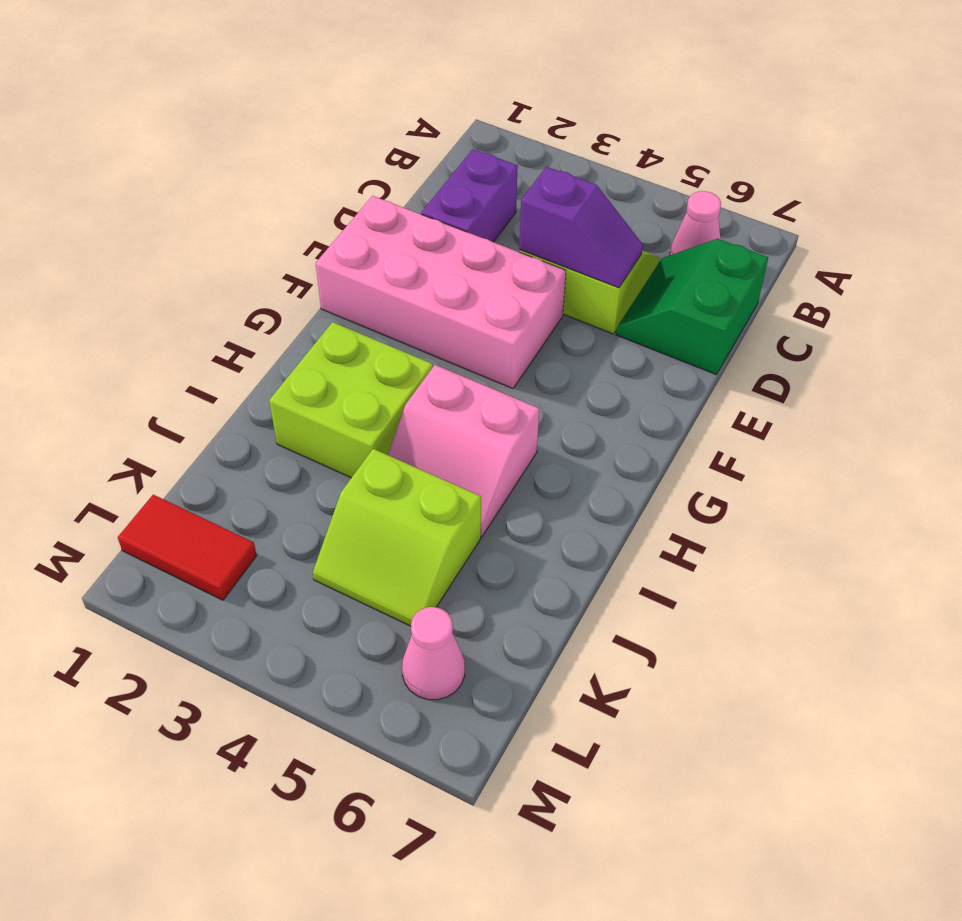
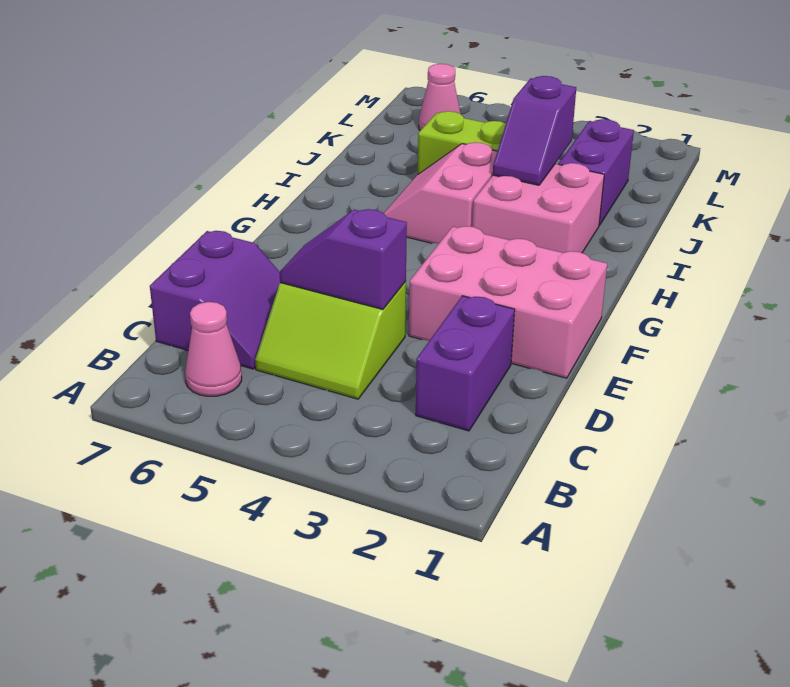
green slope C6:D7 level 1 top 7 -> purple slope C6:D7 level 1 top 7
pink brick E1:F4 level 1 -> pink brick E1:F3 level 1
lime brick H2:I3 level 1 -> pink brick H2:I3 level 1
pink slope H4:I5 level 1 top H -> pink slope H4:I5 level 1 top 4
none -> purple slope I3:J3 level 2 top J
none -> purple brick J2:K2 level 1
red tile L1:L2 level 1 -> none

